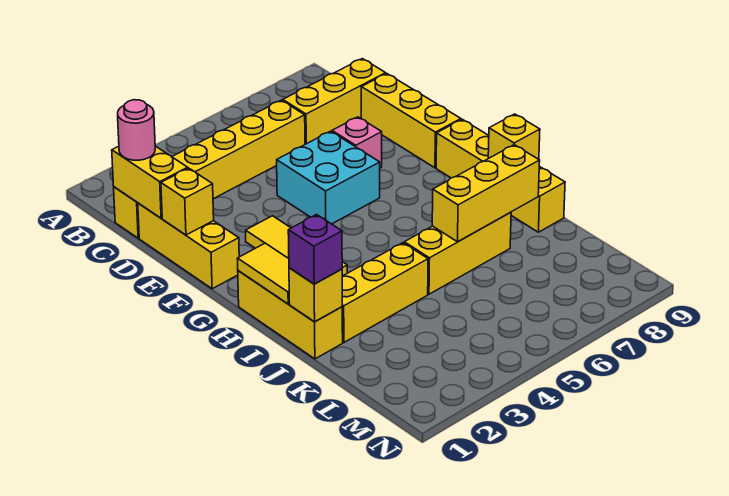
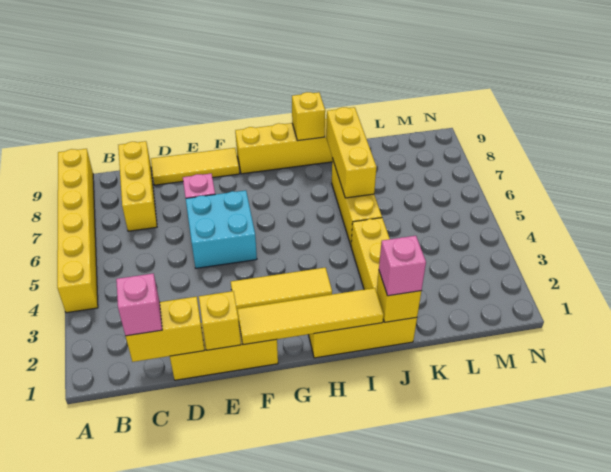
yellow brick C1:C6 level 1 -> yellow brick A4:A9 level 1
pink round brick C1 level 3 -> pink brick C1 level 3
yellow brick D9:F9 level 1 -> yellow tile D9:F9 level 1
yellow tile H1:I1 level 2 -> yellow tile F1:I1 level 2
purple brick J1 level 3 -> pink brick J1 level 3

